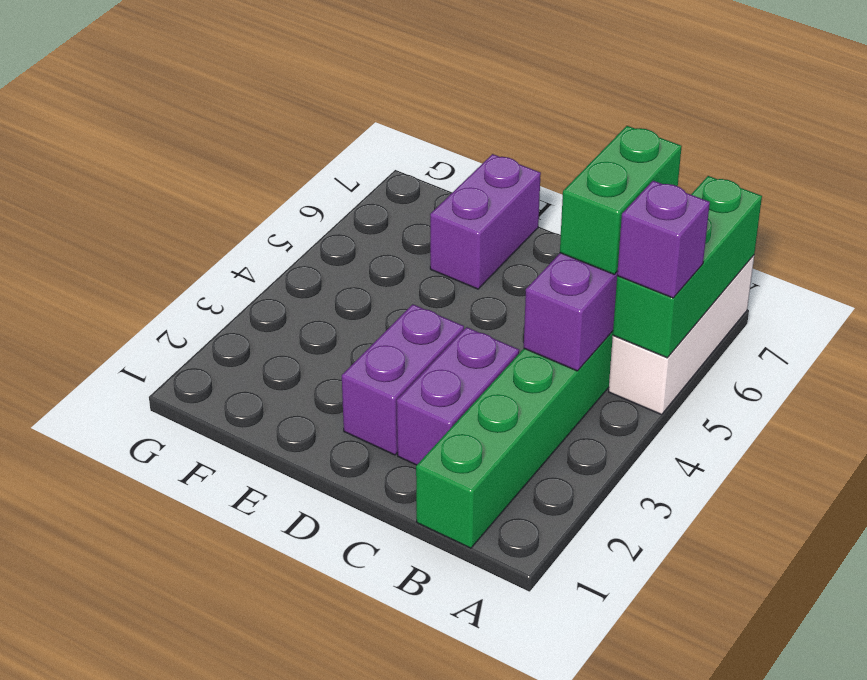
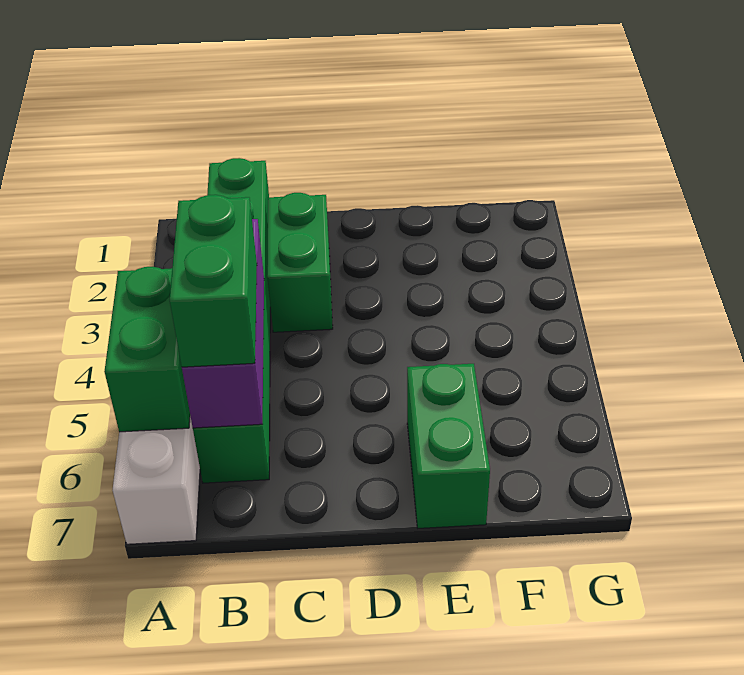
green brick A5:A7 level 2 -> green brick A5:A6 level 2
purple brick A5 level 3 -> none
purple brick C2:C3 level 1 -> green brick C2:C3 level 1
purple brick D2:D3 level 1 -> none
purple brick E6:E7 level 1 -> green brick E6:E7 level 1

